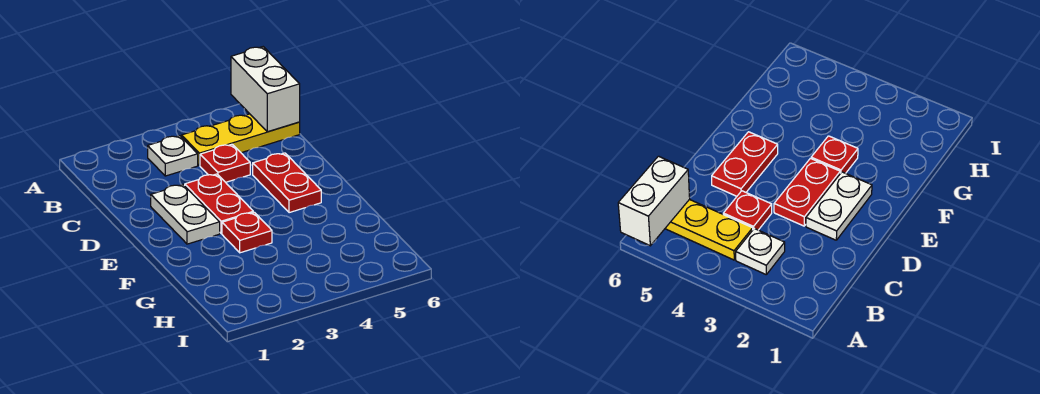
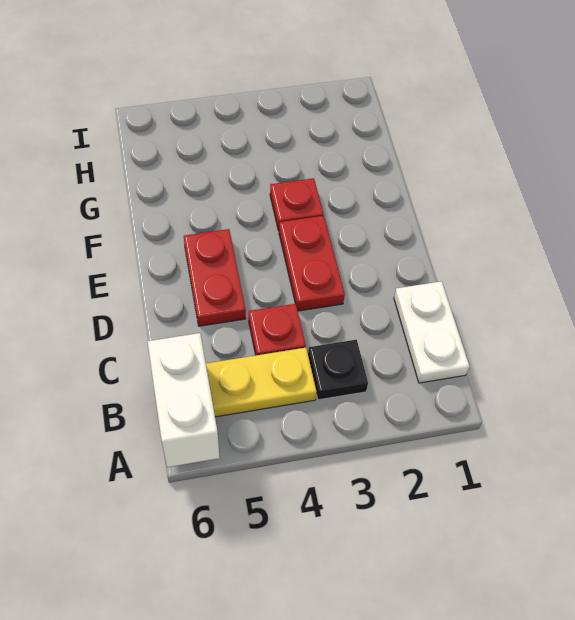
white plate B3 level 1 -> black plate B3 level 1
white plate D2:E2 level 1 -> white plate B1:C1 level 1

